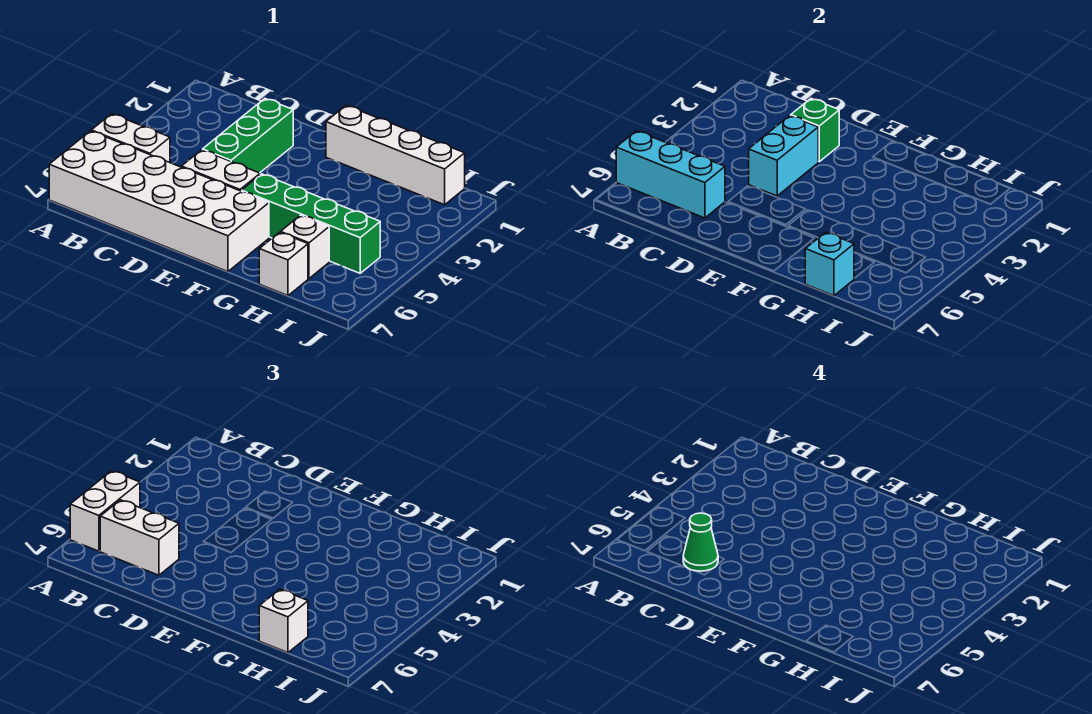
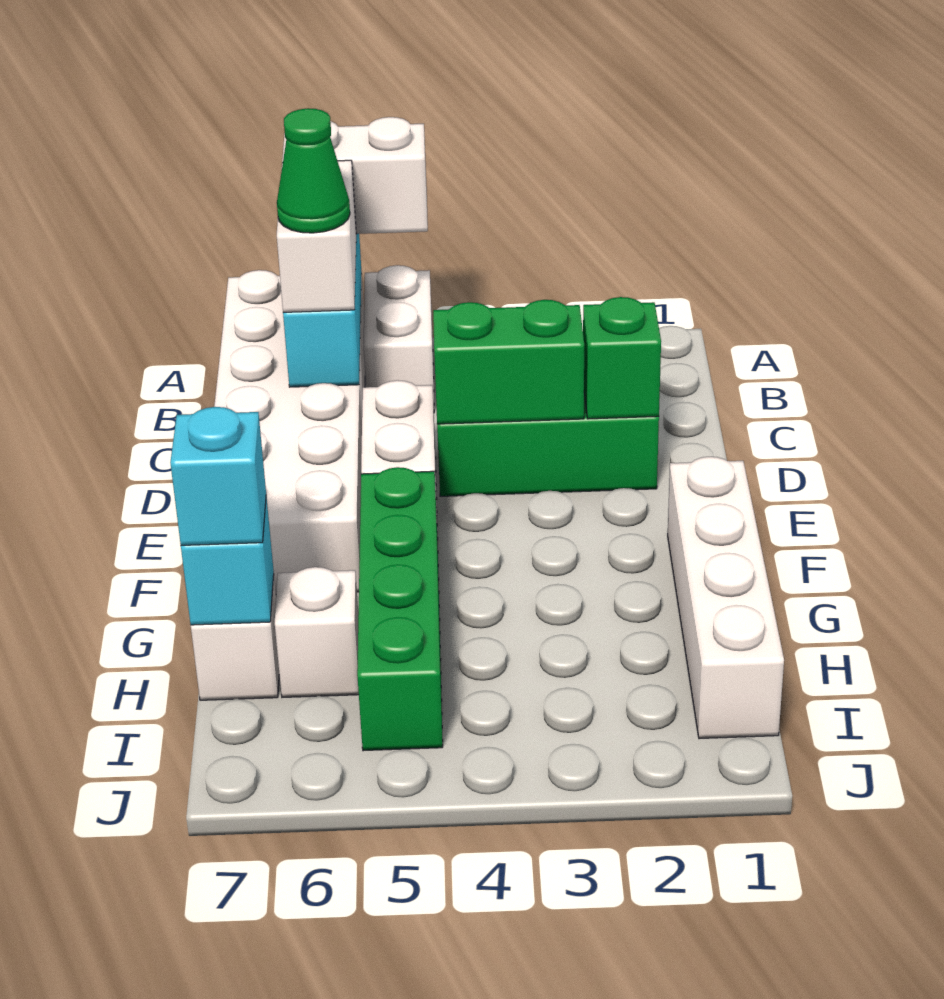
cyan brick D3:D4 level 2 -> green brick D3:D4 level 2
white brick H7 level 3 -> cyan brick H7 level 3

